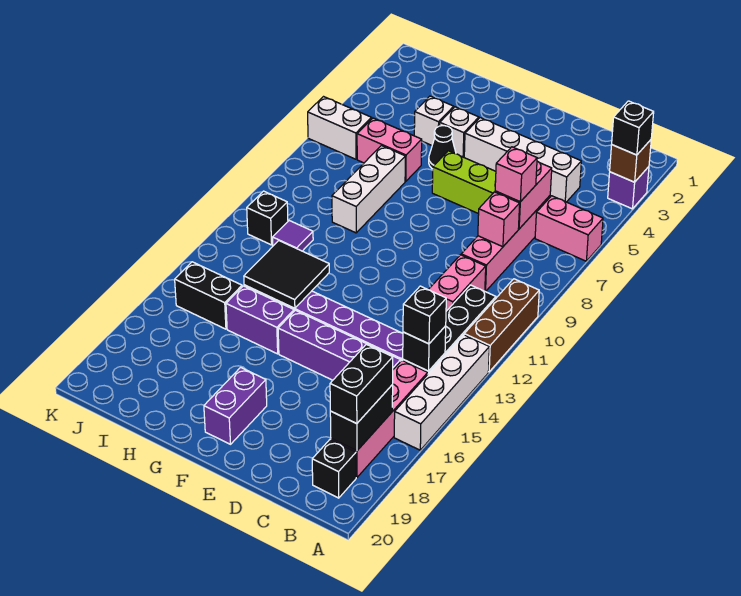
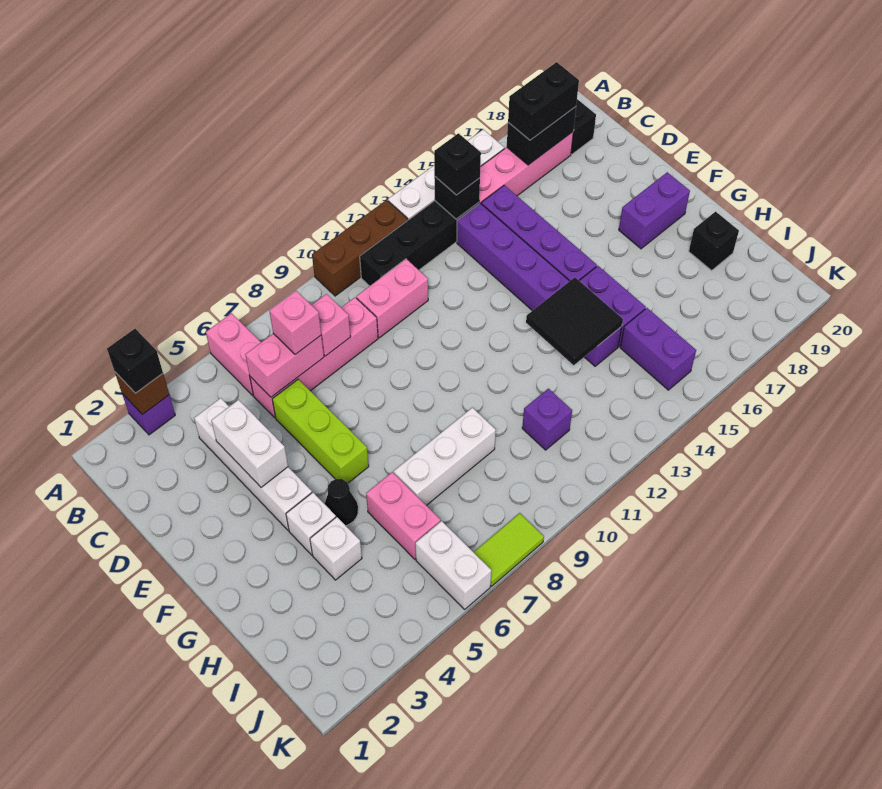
none -> white brick D4:E4 level 2
purple tile I11 level 1 -> purple brick I11 level 1
black brick I15:J15 level 1 -> purple brick I15:J15 level 1
black brick J11 level 1 -> black brick H19 level 1
none -> lime tile K7:K8 level 1

